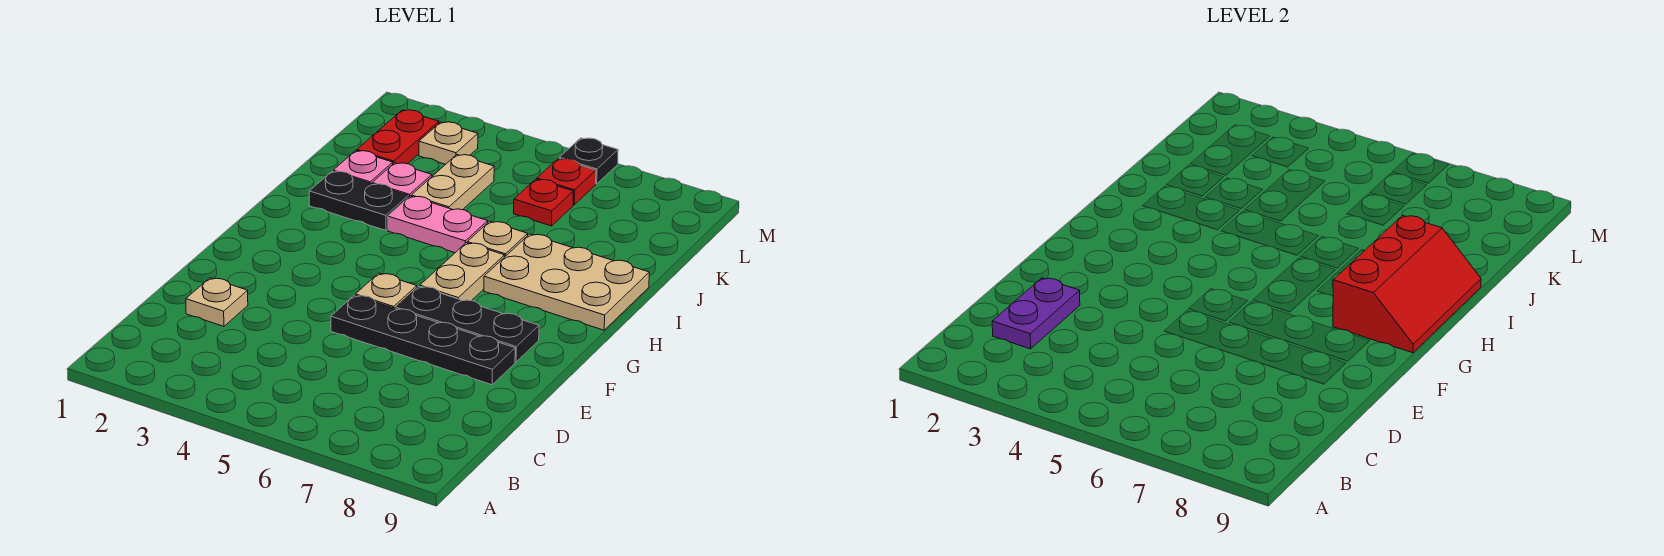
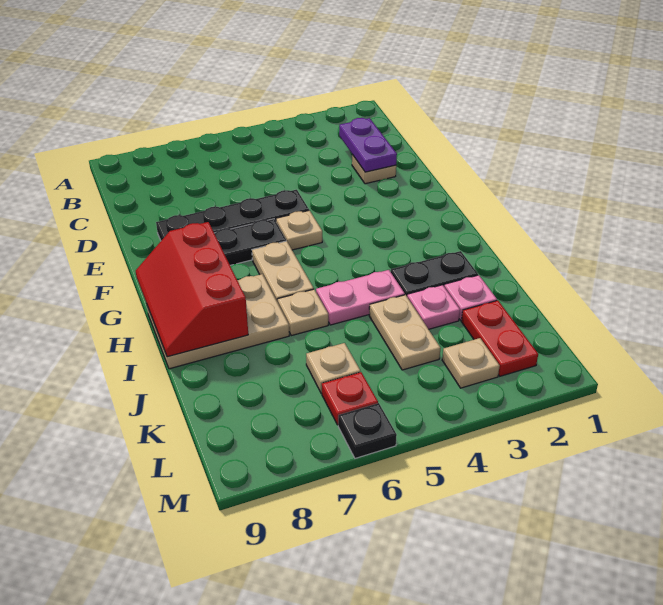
red plate K6 level 1 -> tan plate K6 level 1

